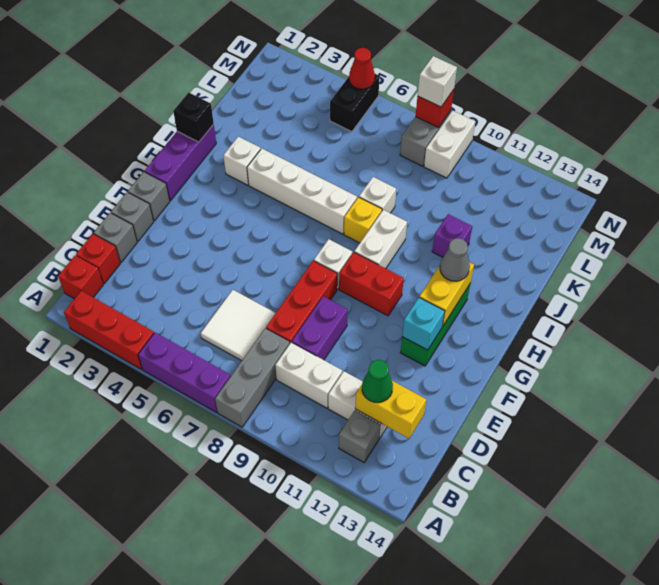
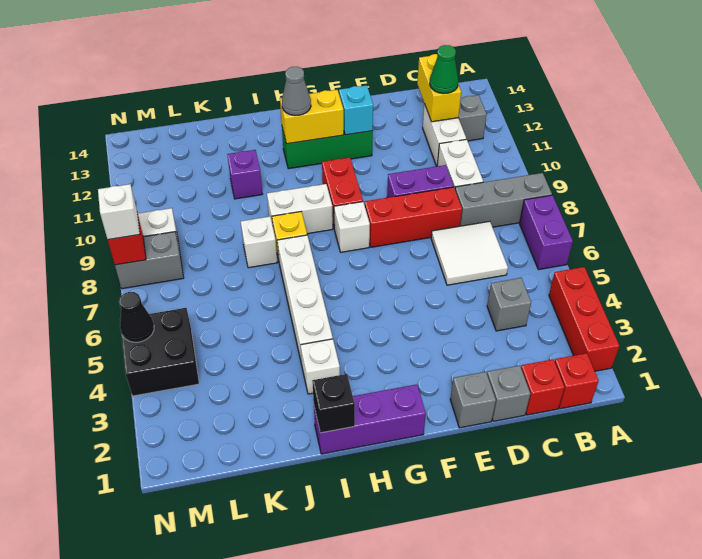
purple brick A5:A7 level 1 -> purple brick A6:A7 level 1
grey brick F1 level 1 -> grey brick C4 level 1
black brick M5:N5 level 1 -> black brick M4:N5 level 1
red cone N5 level 2 -> black cone N5 level 2

